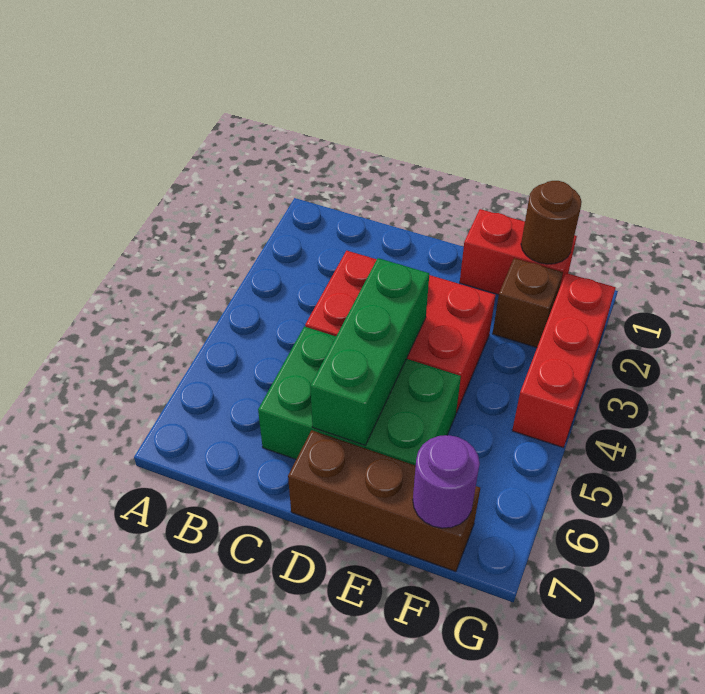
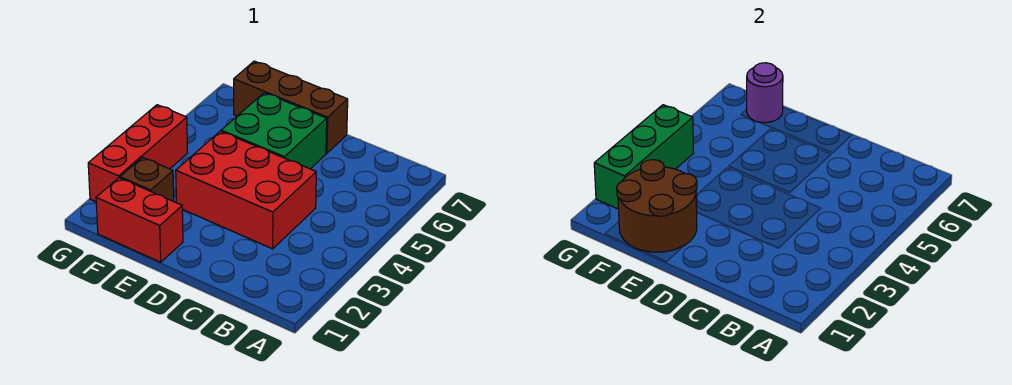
green brick C5:E6 level 1 -> green brick D5:E6 level 1
green brick D4:D6 level 2 -> green brick G2:G4 level 2
brown round brick F1 level 2 -> brown round brick E1:F2 level 2

